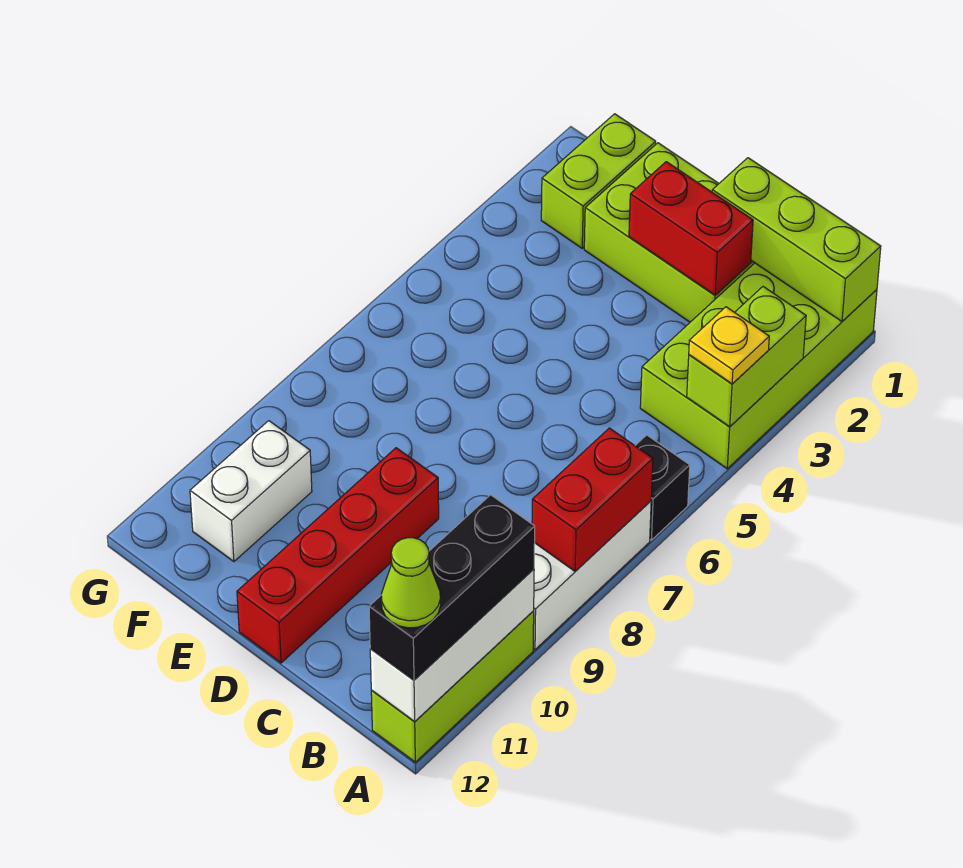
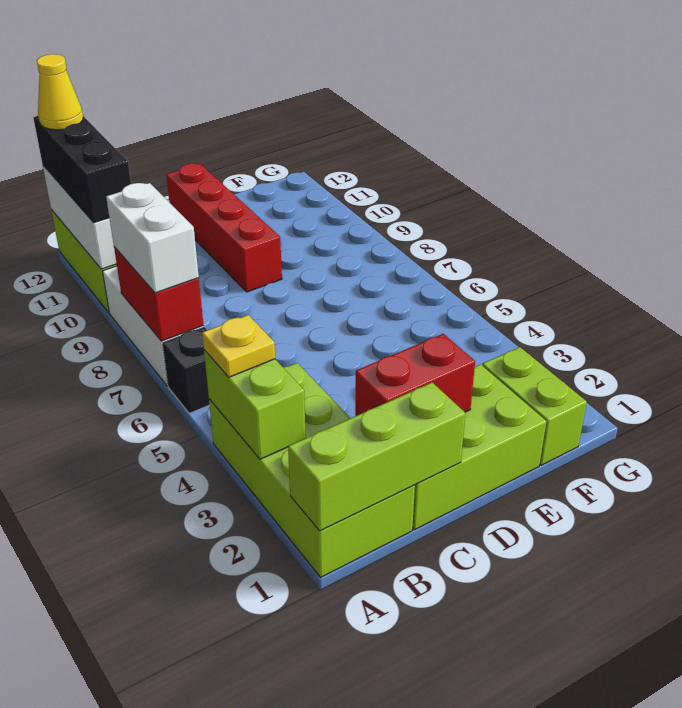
lime cone A12 level 4 -> yellow cone A12 level 4
white brick F10:F11 level 1 -> white brick A7:A8 level 3

